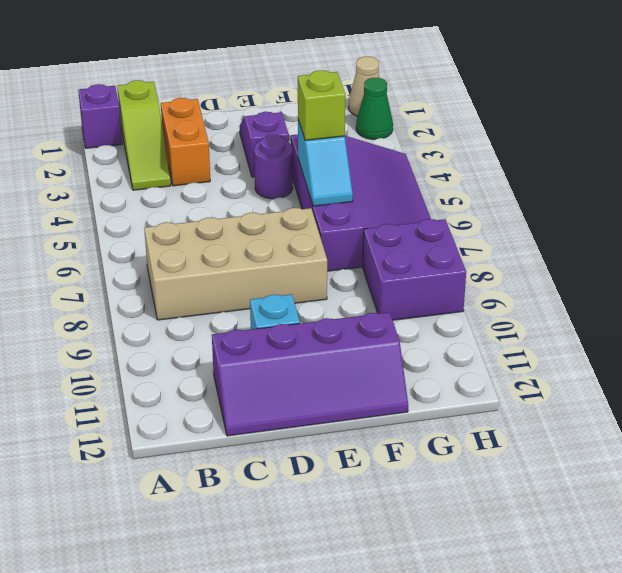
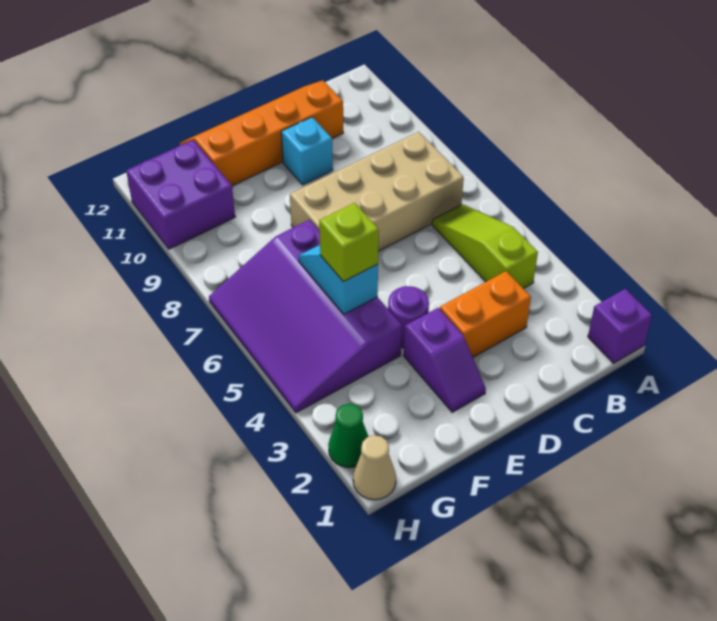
lime slope B1:B3 level 1 top 1 -> lime slope B4:B6 level 1 top 4
orange brick C2:C3 level 1 -> orange brick C3:D3 level 1
purple slope C11:F12 level 1 top 11 -> orange slope C11:F12 level 1 top 11
purple brick G8:H9 level 1 -> purple brick G10:H11 level 1

